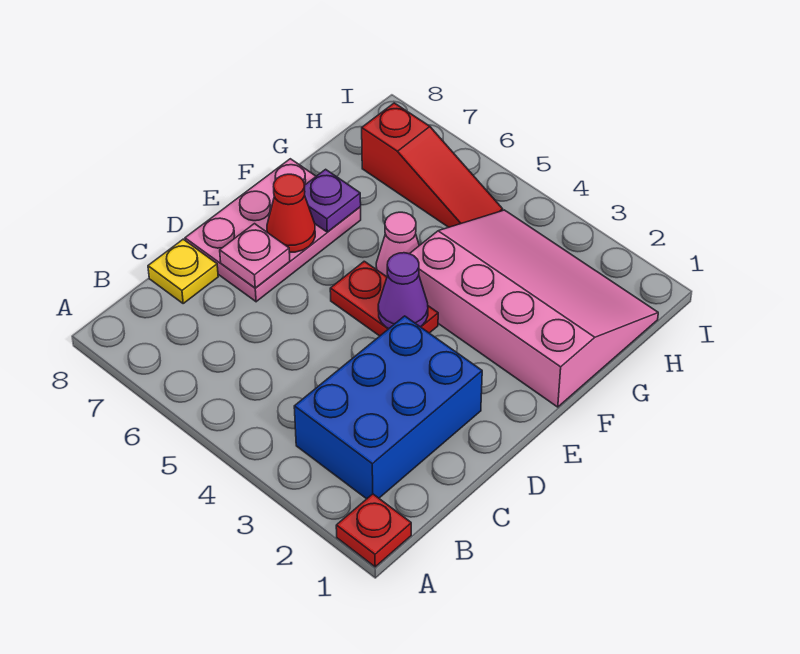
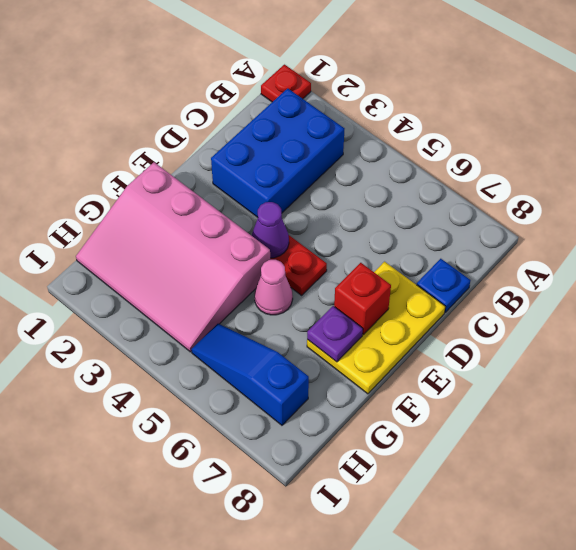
yellow plate C8 level 1 -> blue plate C8 level 1
pink plate D7:F8 level 1 -> yellow plate D7:F8 level 1
pink plate D7 level 2 -> none
red cone E7 level 2 -> red brick E7 level 2
red slope H5:H7 level 1 top 7 -> blue slope H5:H7 level 1 top 7

